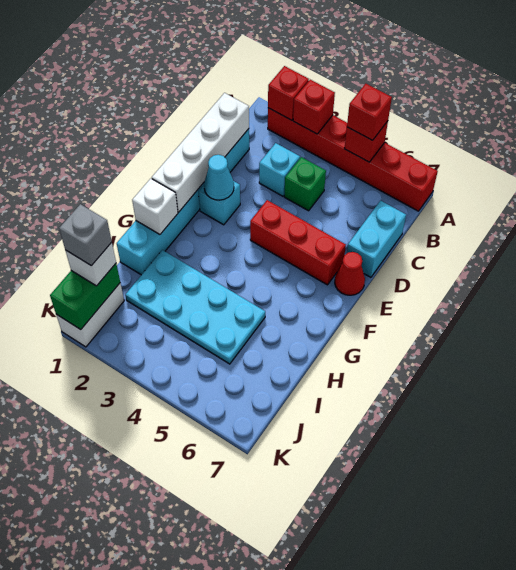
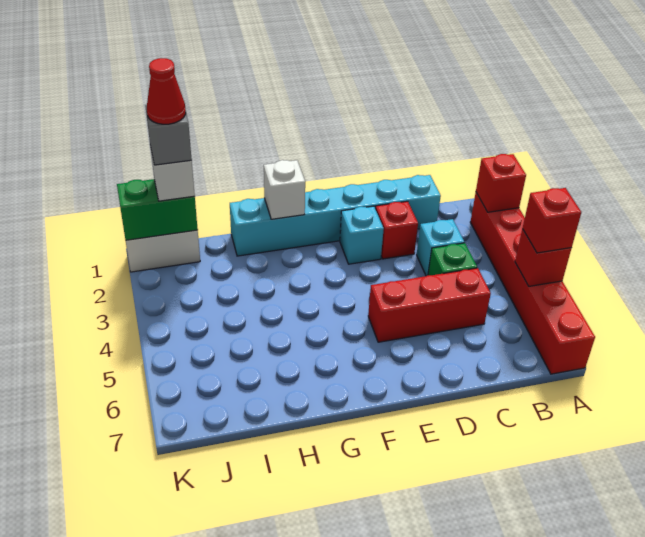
red brick A3 level 2 -> red brick D2 level 1
white brick C1:F1 level 2 -> none
cyan brick C7:D7 level 1 -> none
cyan cone E2 level 2 -> none
red brick E4:E6 level 1 -> red brick C5:E5 level 1
red cone E7 level 1 -> red cone J1 level 5
cyan plate H2:I5 level 1 -> none

